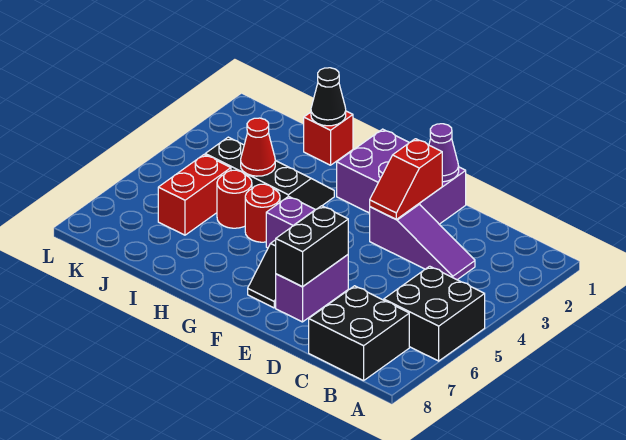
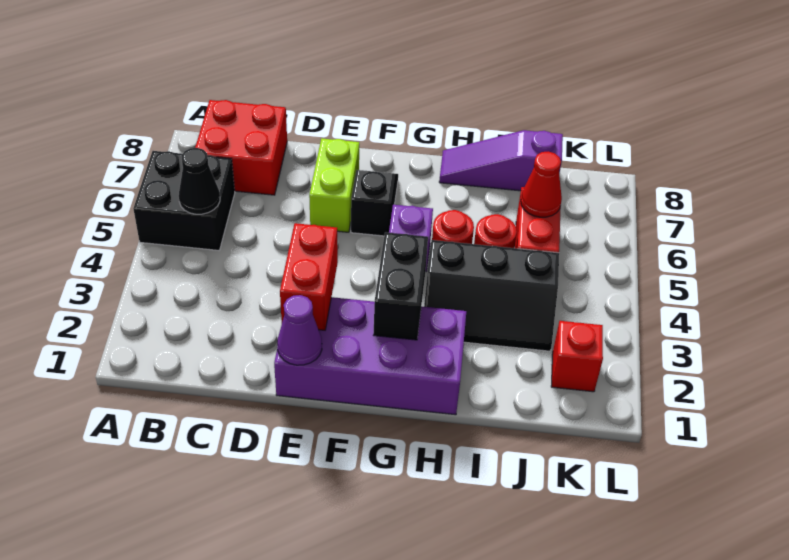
black brick B7:C8 level 1 -> red brick B7:C8 level 1
purple slope C3:E3 level 1 top E -> purple slope H8:J8 level 1 top J
purple brick E1:G2 level 1 -> purple brick E1:H2 level 1
red slope E2:E3 level 2 top 2 -> red brick E2:E3 level 2
purple brick E6:E7 level 1 -> lime brick E6:E7 level 1
black brick E6:E7 level 2 -> black brick G2:G3 level 2
red brick I1 level 1 -> red brick K2 level 1
black cone I1 level 2 -> black cone B5 level 2
red cone I4 level 2 -> red cone J6 level 2

